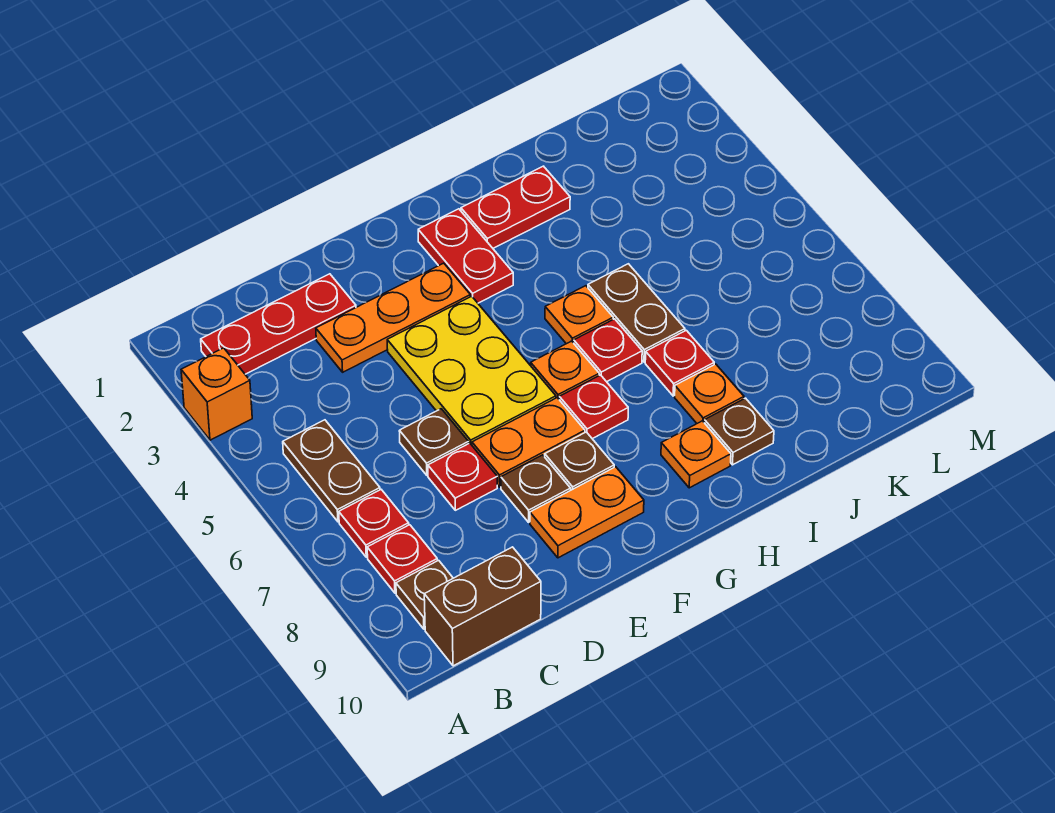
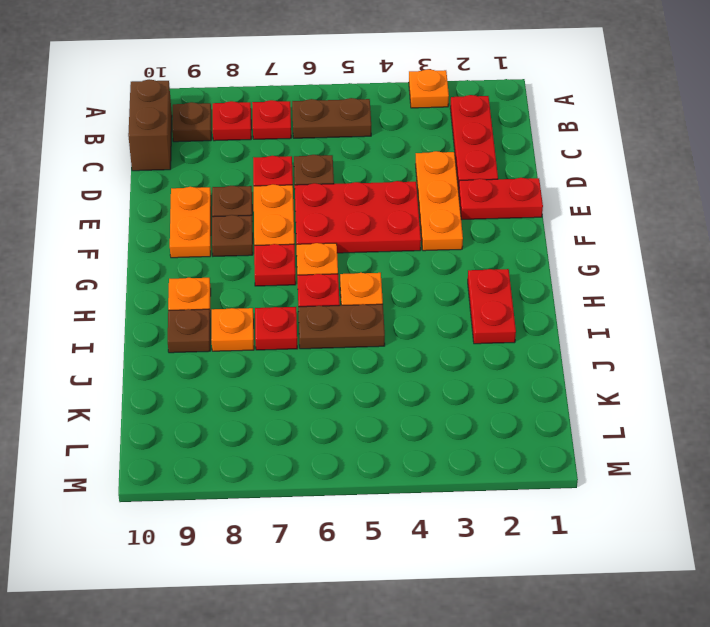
orange brick A3 level 1 -> orange plate A3 level 1
yellow plate E4:F6 level 1 -> red plate E4:F6 level 1
red plate G2:G3 level 1 -> red plate E1:E2 level 1

